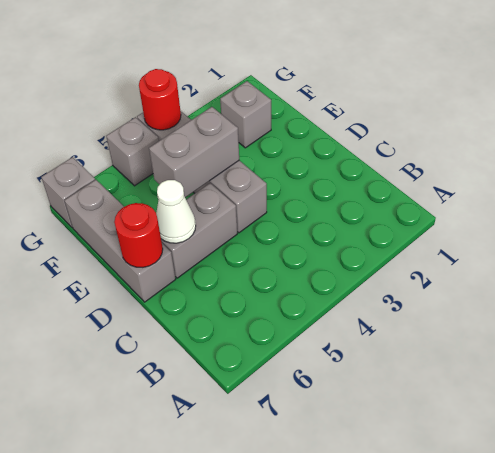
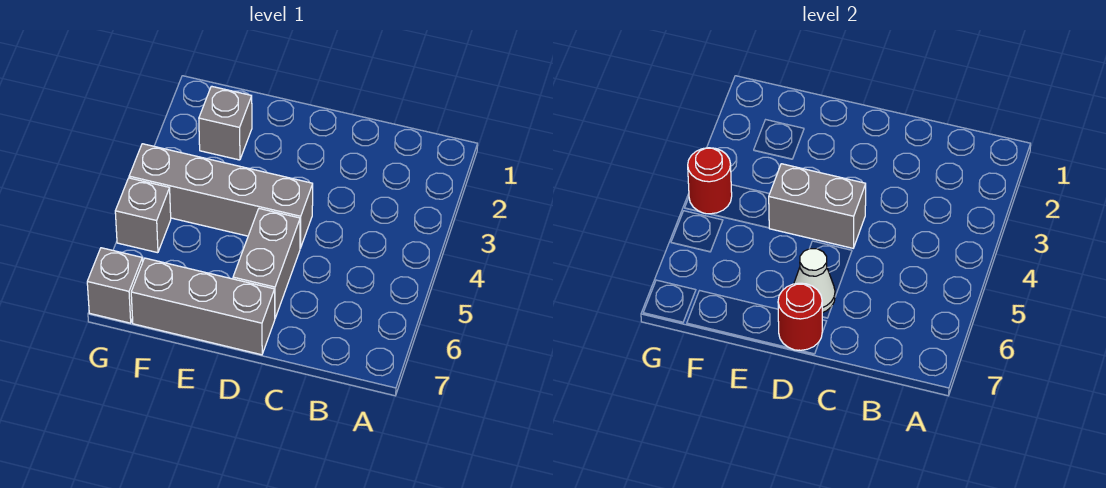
grey brick E4:E5 level 2 -> grey brick D4:E4 level 2

